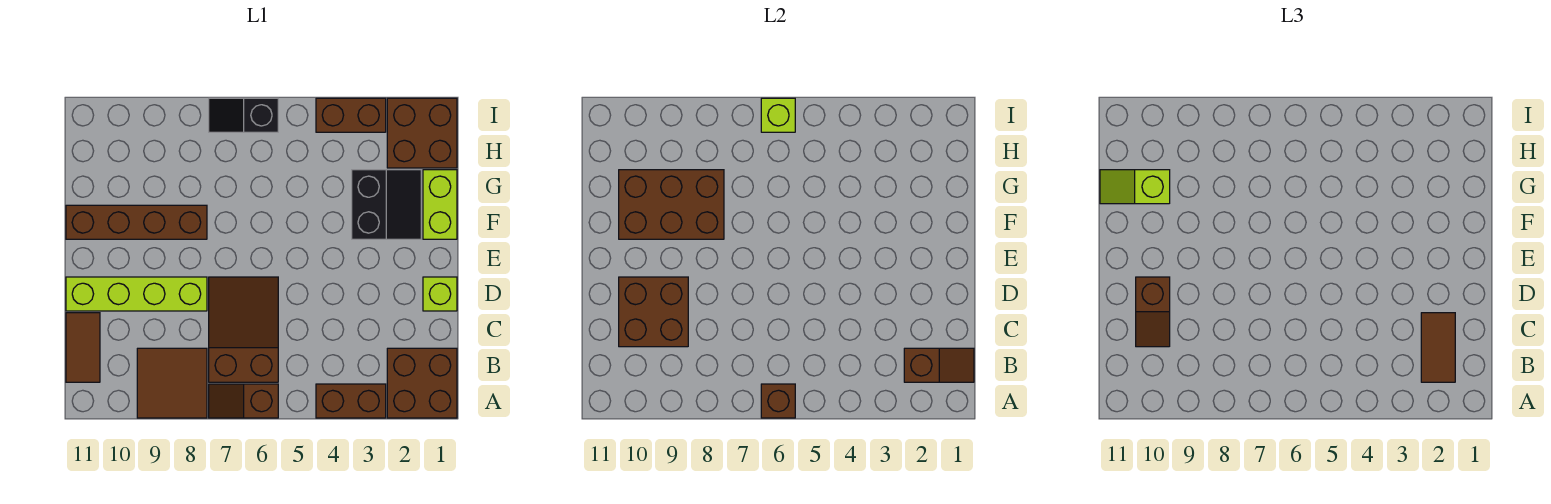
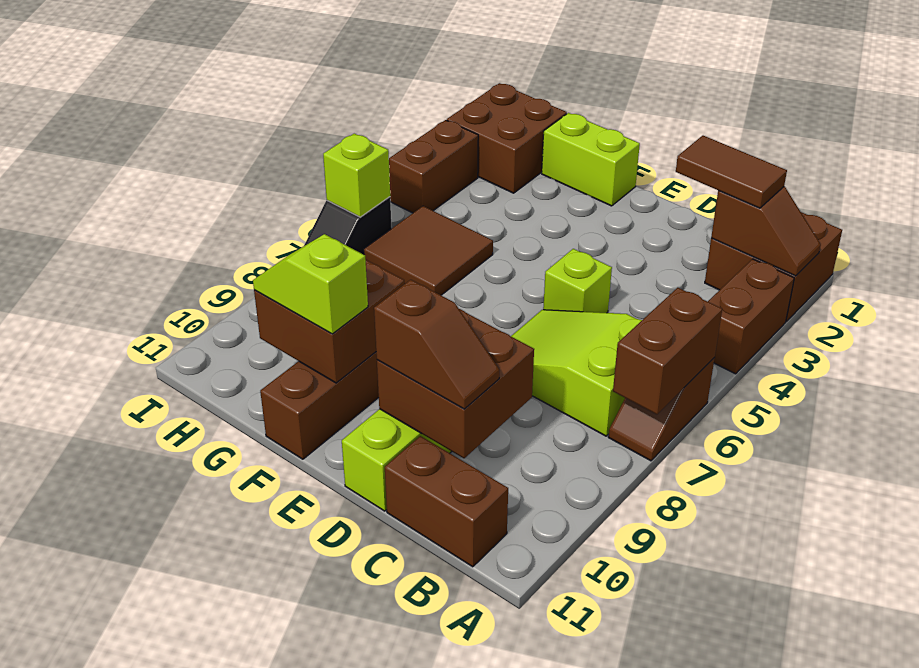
brown brick A6 level 2 -> brown brick A6:A7 level 2
brown tile A8:B9 level 1 -> brown tile G5:H6 level 1
brown slope B1:B2 level 2 top 2 -> brown slope A2:B2 level 2 top B
brown slope B6:D7 level 1 top B -> lime slope B6:D7 level 1 top B
brown tile B11:C11 level 1 -> brown brick B11:C11 level 1
lime brick D1 level 1 -> lime brick D5 level 1
black slope F2:G3 level 1 top 3 -> none
brown brick F8:G10 level 2 -> brown brick F9:G10 level 2
lime slope G10:G11 level 3 top 10 -> lime slope F10:G10 level 3 top F

